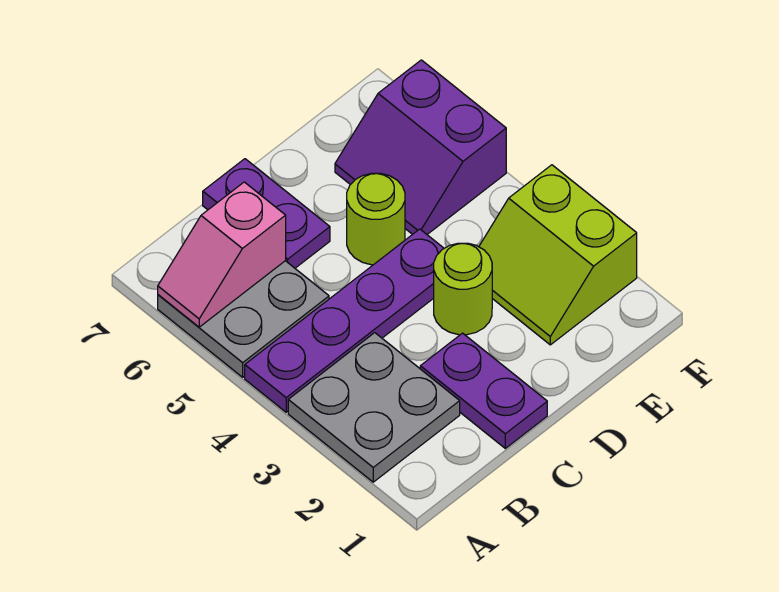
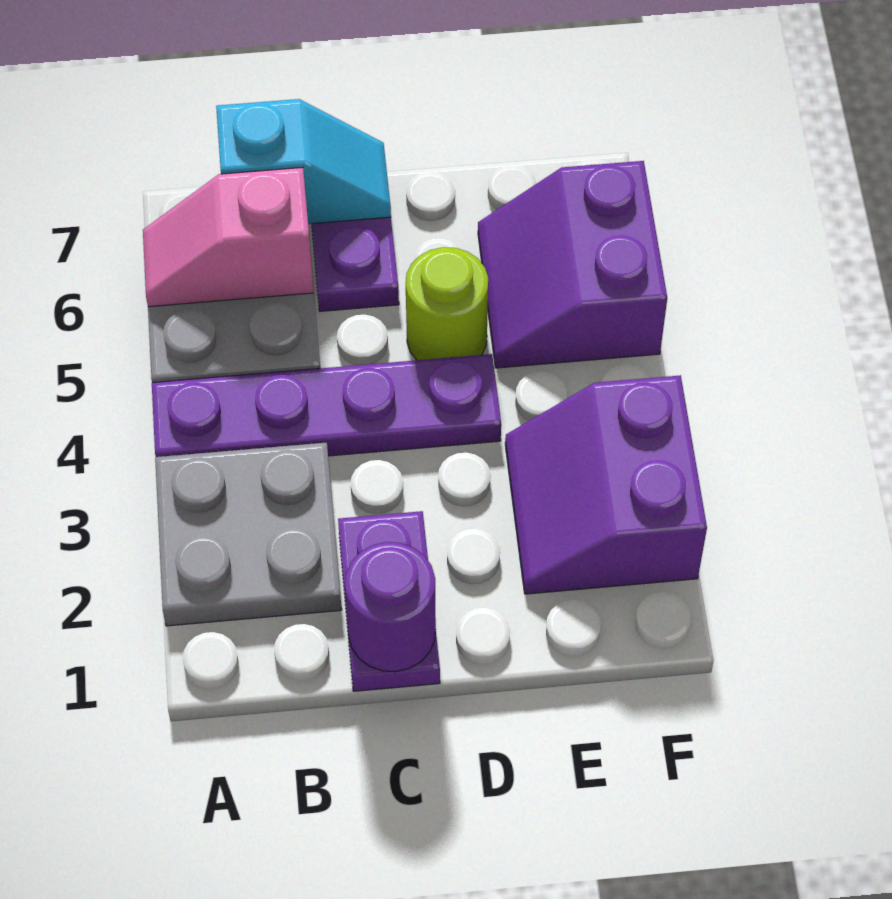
none -> cyan slope B7:C7 level 2 top B
none -> purple round brick C1 level 2
lime round brick D3 level 1 -> none
lime slope E2:F3 level 1 top F -> purple slope E2:F3 level 1 top F

